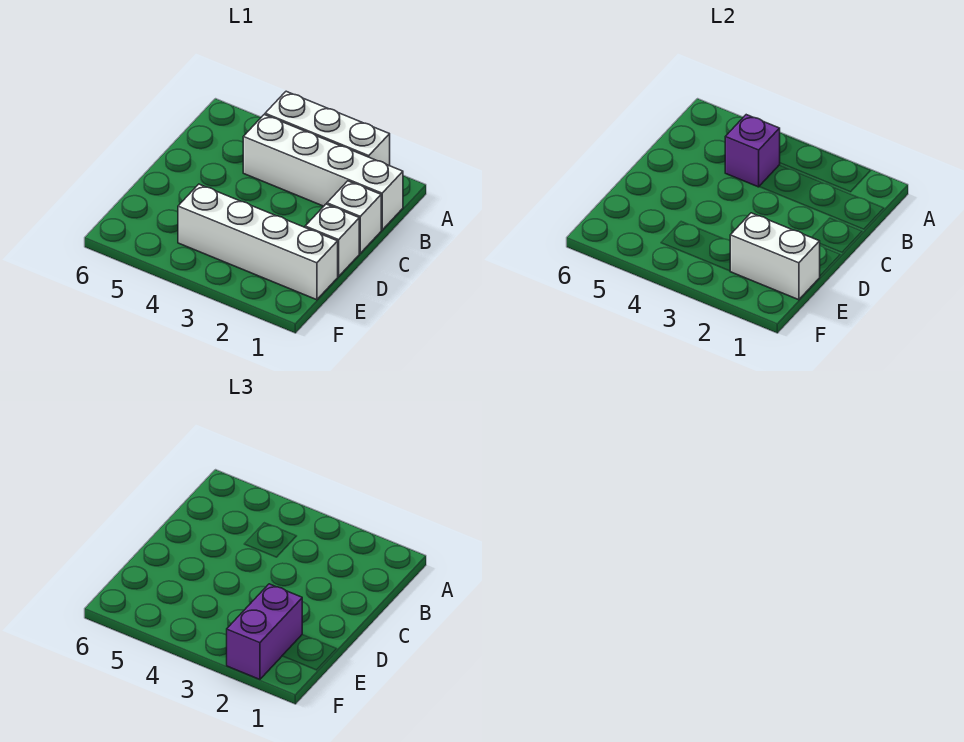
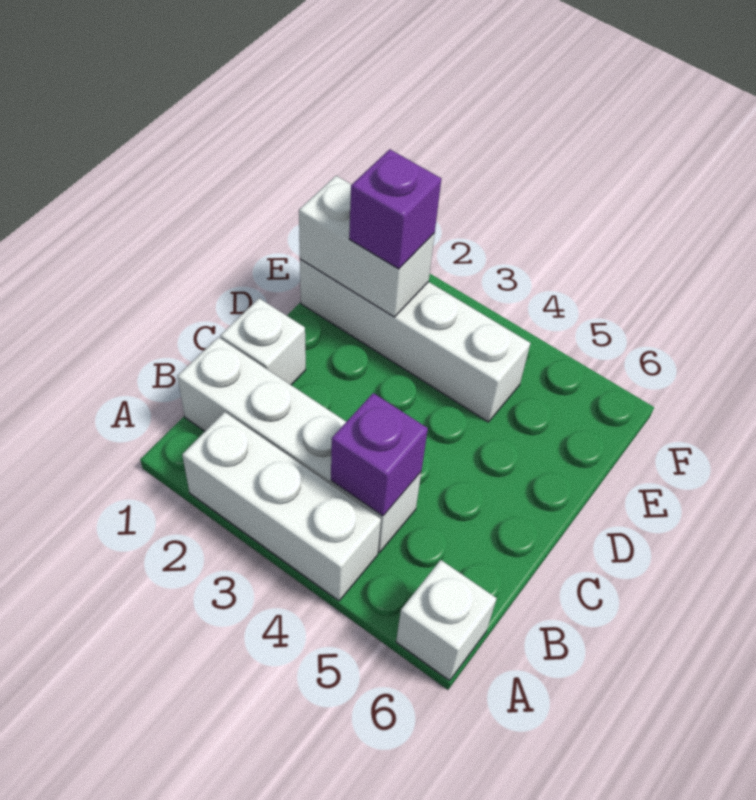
white brick D1 level 1 -> white brick A6 level 1
purple brick E2:F2 level 3 -> purple brick E2 level 3

